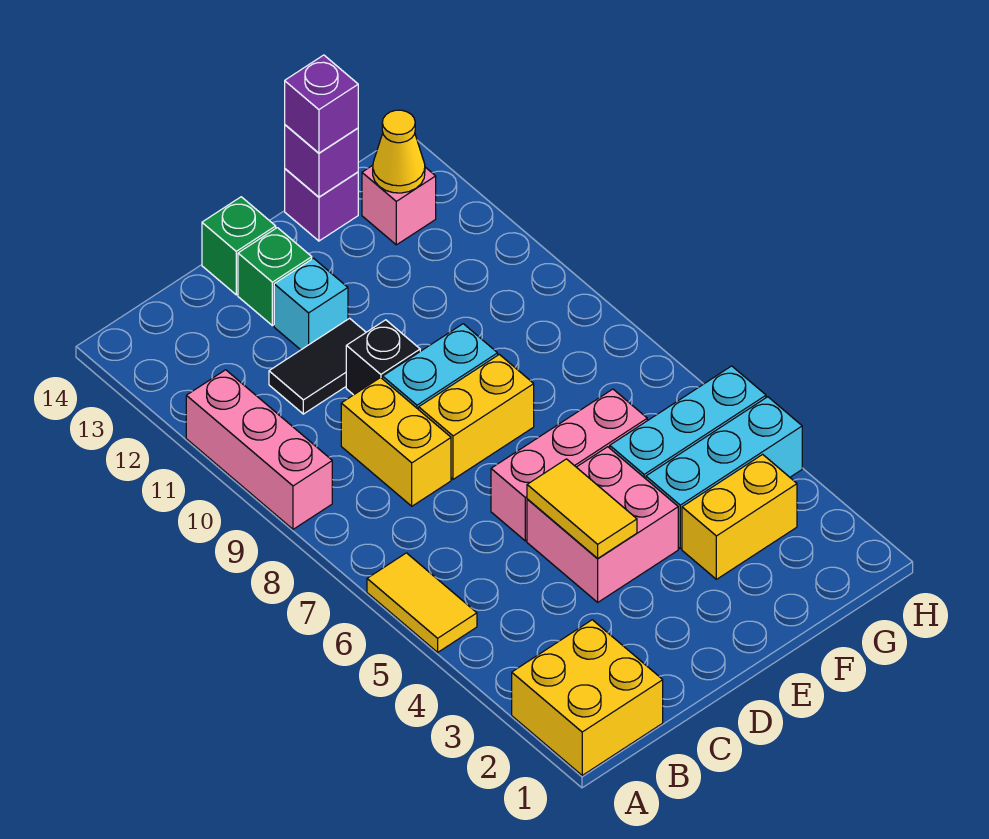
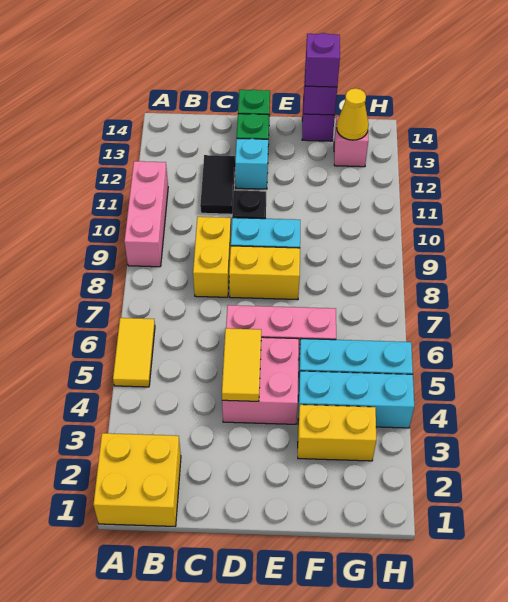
black tile C11:D11 level 1 -> black tile C11:C12 level 1

